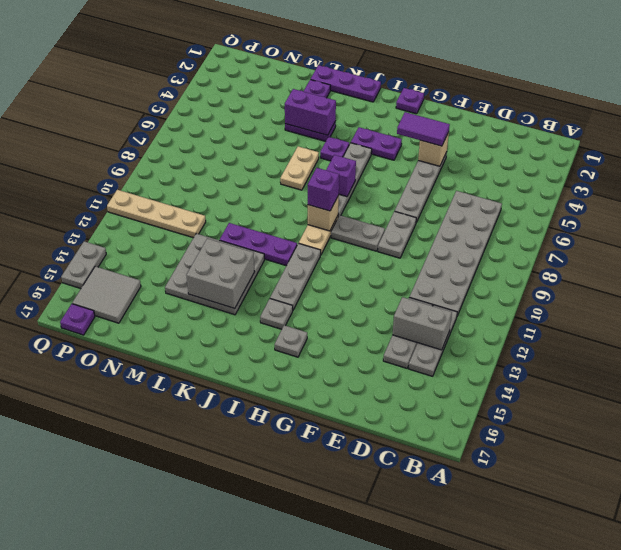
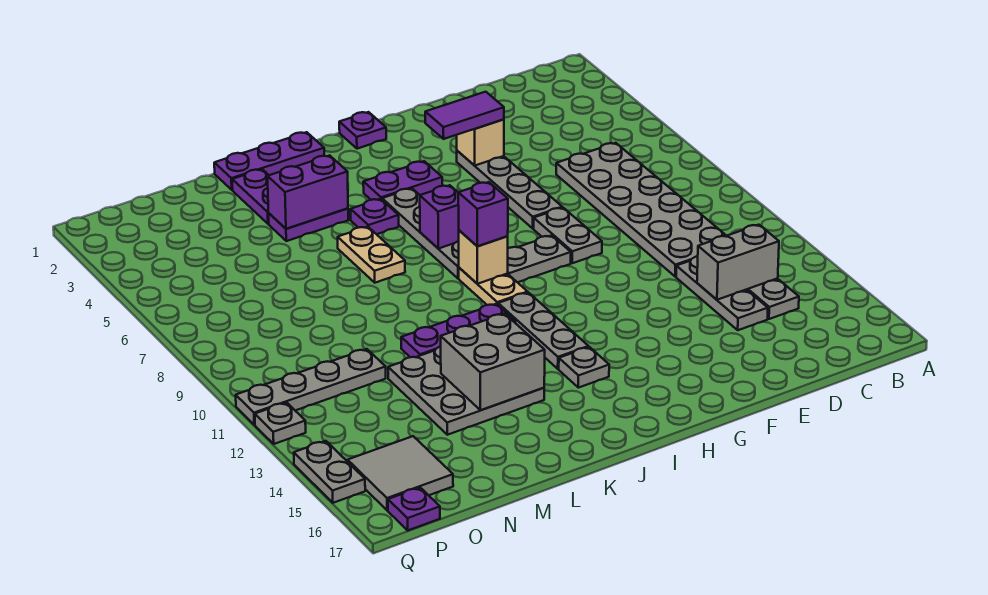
grey plate H15 level 1 -> grey plate Q12 level 1
tan plate N11:Q11 level 1 -> grey plate N11:Q11 level 1

